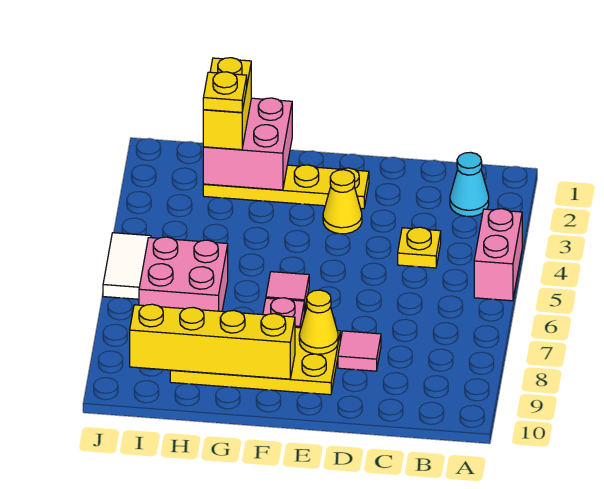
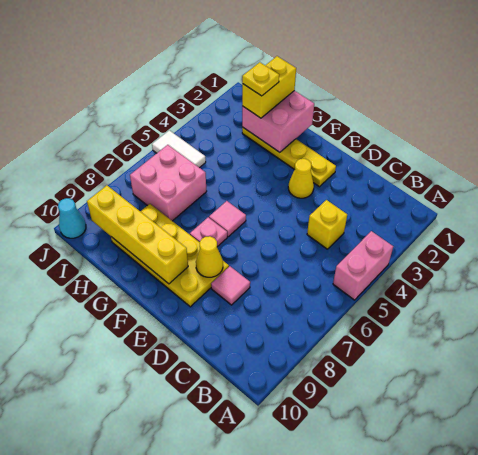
cyan cone B2 level 1 -> cyan cone J10 level 1
yellow plate C4 level 1 -> yellow brick C4 level 1
white tile J5:J6 level 1 -> white tile I5:J5 level 1

